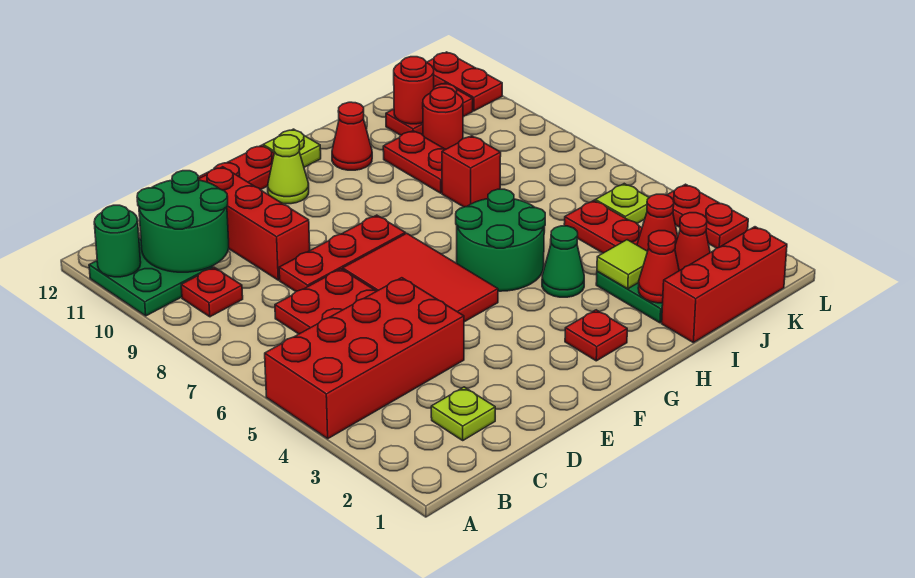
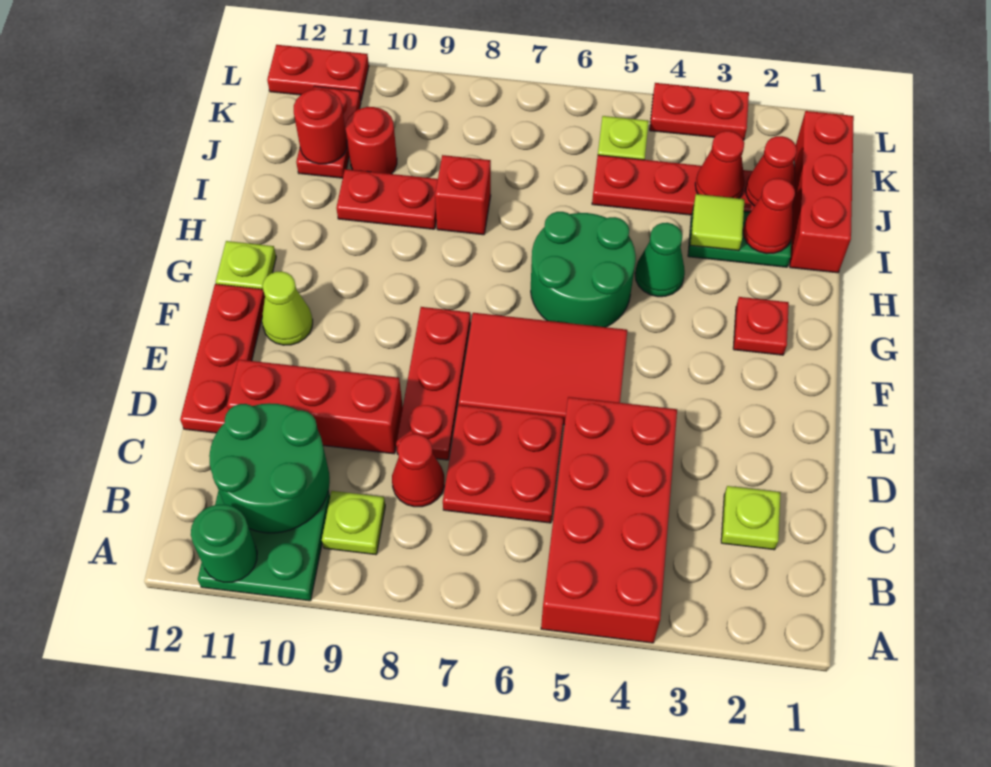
red plate B9 level 1 -> lime plate B9 level 1
red cone H11 level 1 -> red cone C8 level 1

